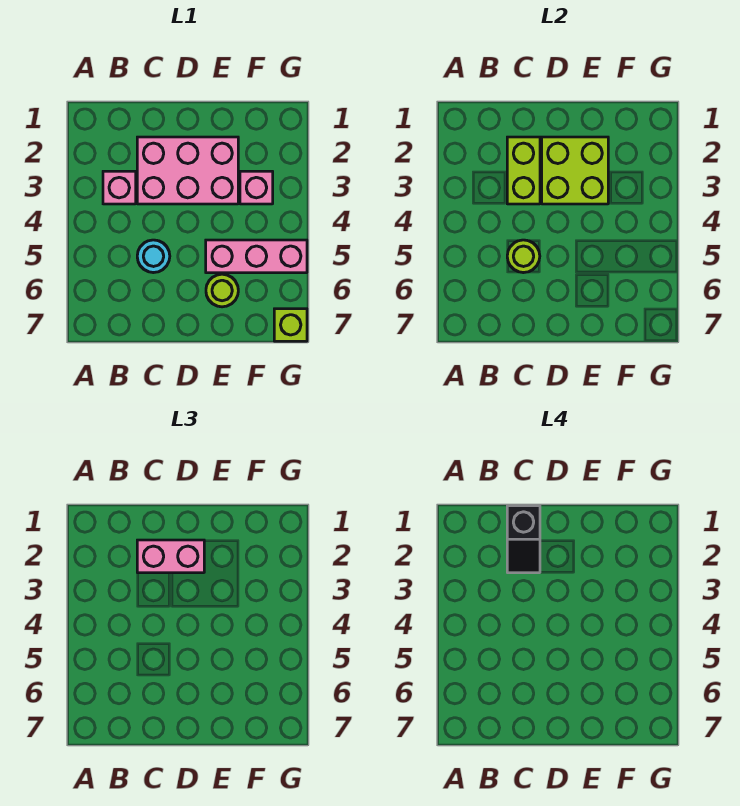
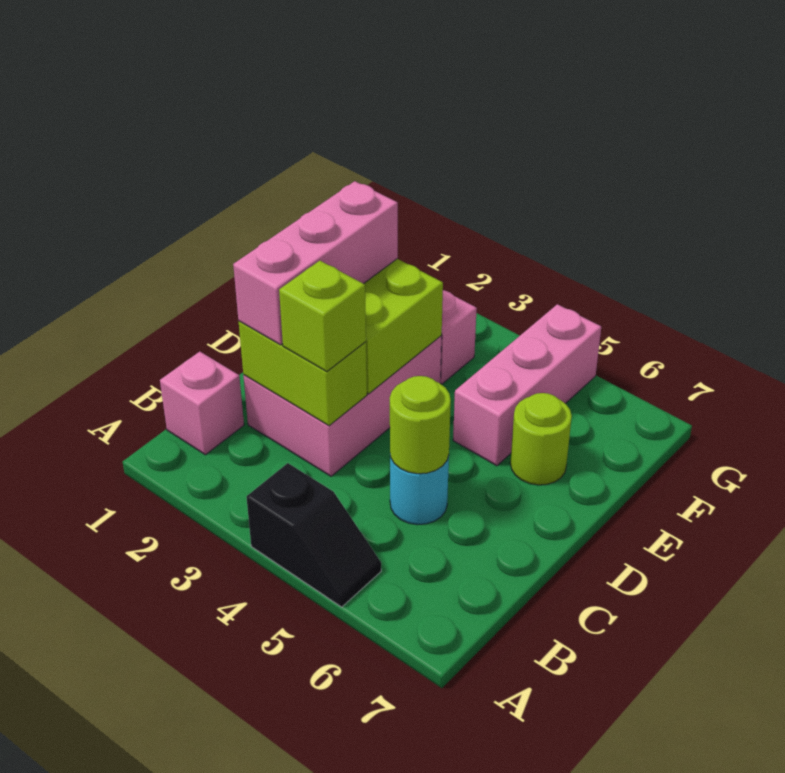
pink brick B3 level 1 -> pink brick B1 level 1
black slope C1:C2 level 4 top 1 -> black slope A4:A5 level 1 top 4
pink brick C2:D2 level 3 -> pink brick C2:E2 level 3
lime brick G7 level 1 -> lime brick C3 level 3

